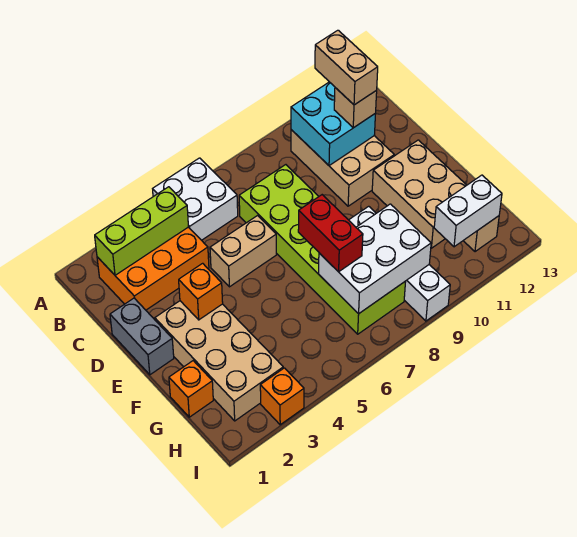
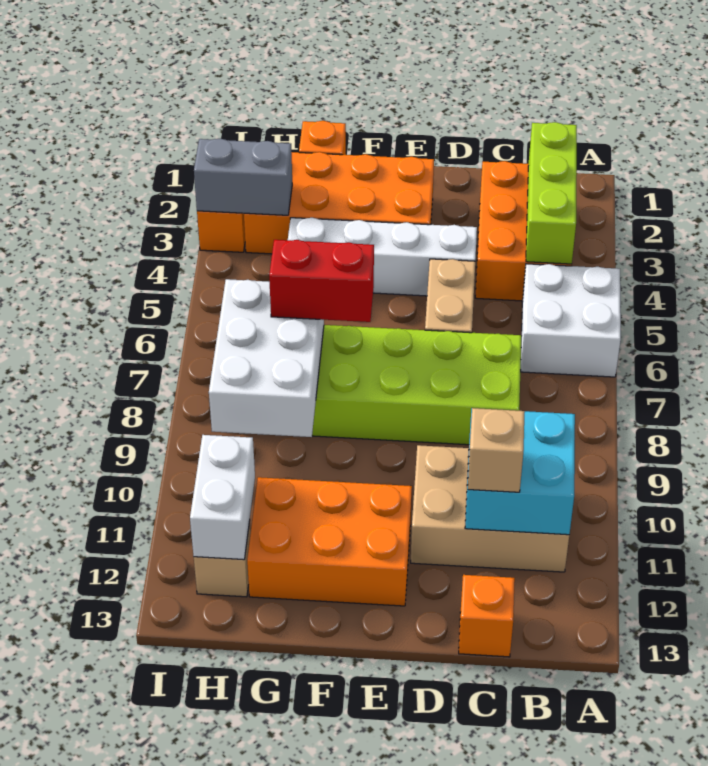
tan brick B11:C11 level 4 -> none
grey brick D1:E1 level 1 -> grey brick H3:I3 level 2
tan brick E2:H3 level 1 -> orange brick E2:H3 level 1
orange brick E3 level 2 -> orange brick C13 level 1
tan brick E11:G12 level 1 -> orange brick E11:G12 level 1
white brick F9:I9 level 1 -> white brick D4:G4 level 1

